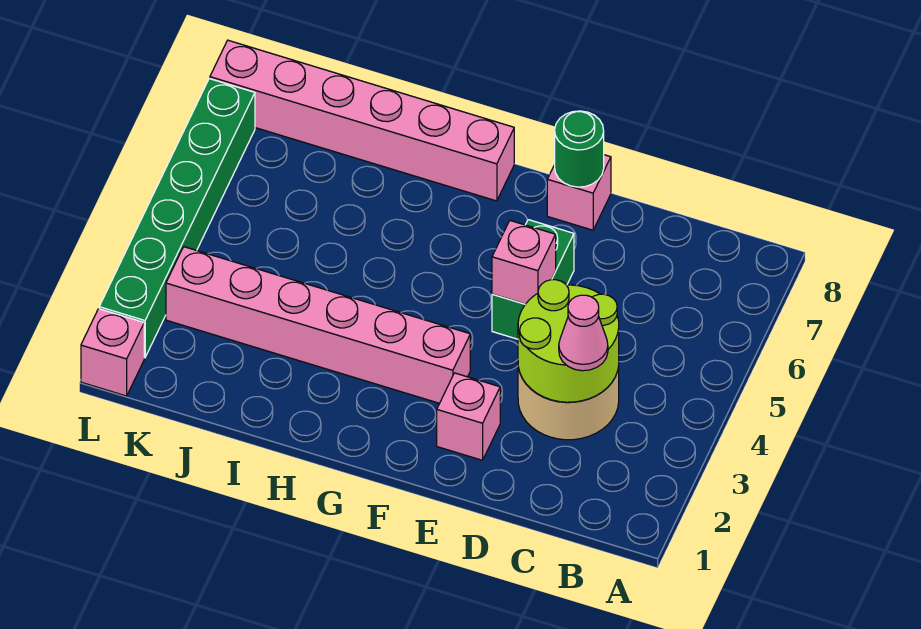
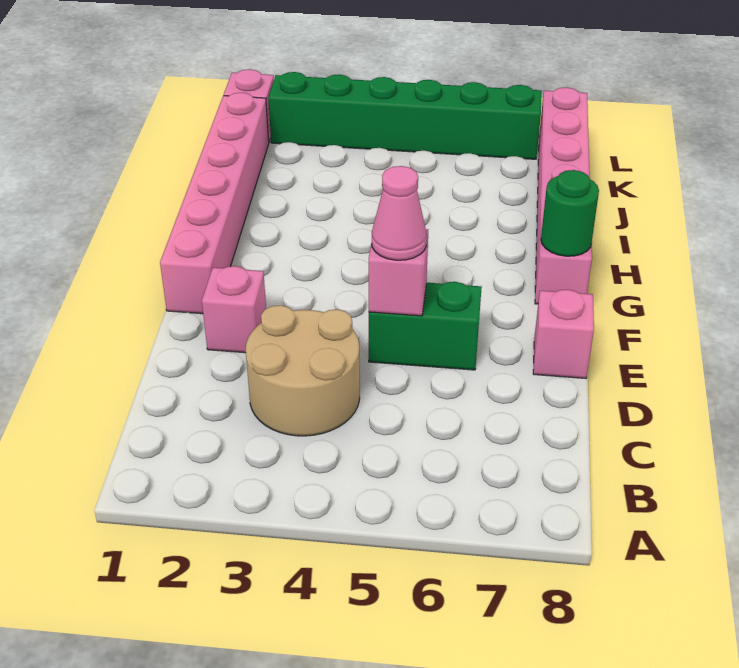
lime round brick C3:D4 level 2 -> none
pink cone C3 level 3 -> pink cone E5 level 3
green round brick E8 level 2 -> green round brick G8 level 2
pink brick F3:K3 level 1 -> pink brick F1:K1 level 1

